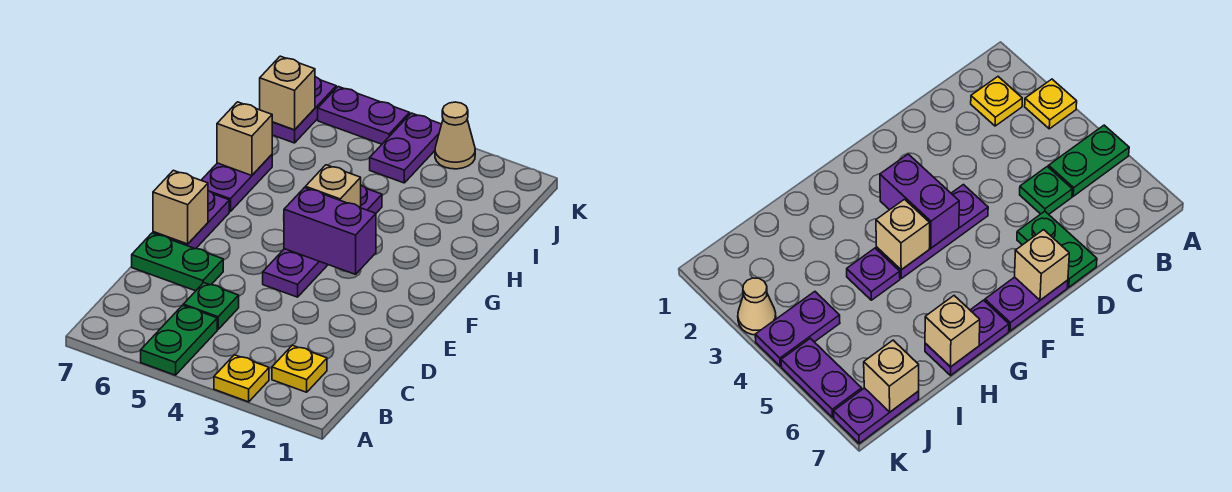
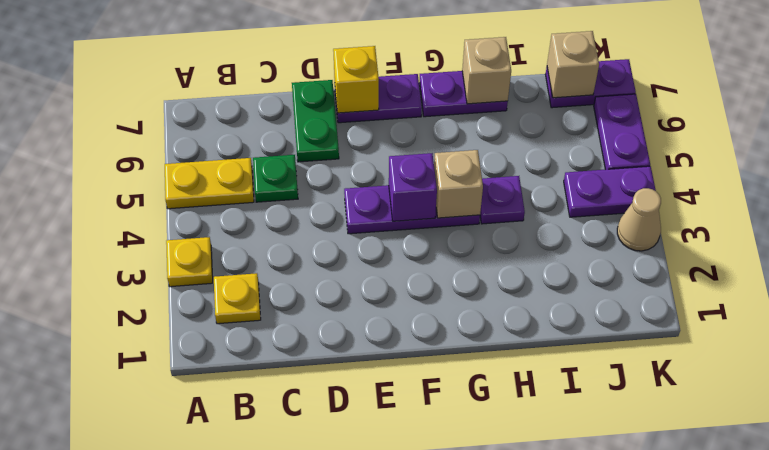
green plate A5:B5 level 1 -> yellow plate A5:B5 level 1
tan brick E7 level 2 -> yellow brick E7 level 2
purple brick F3:F4 level 2 -> purple brick F4 level 2

